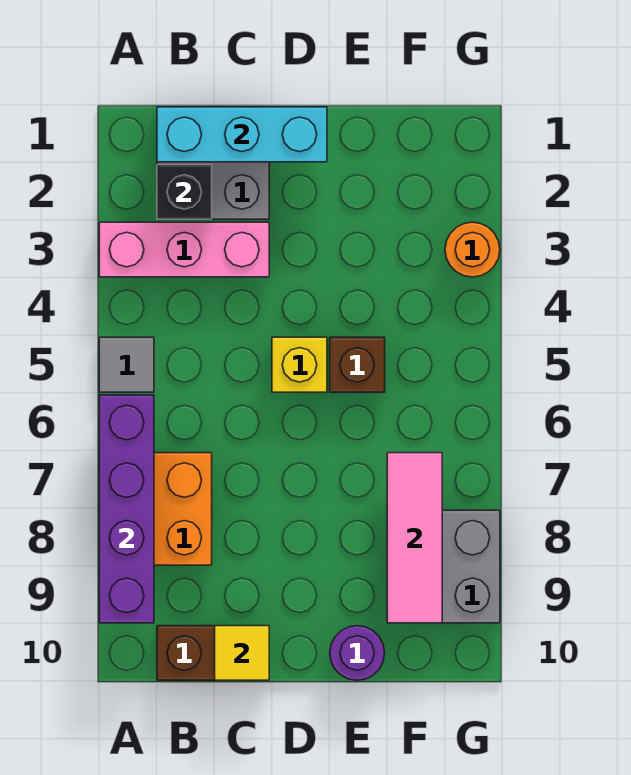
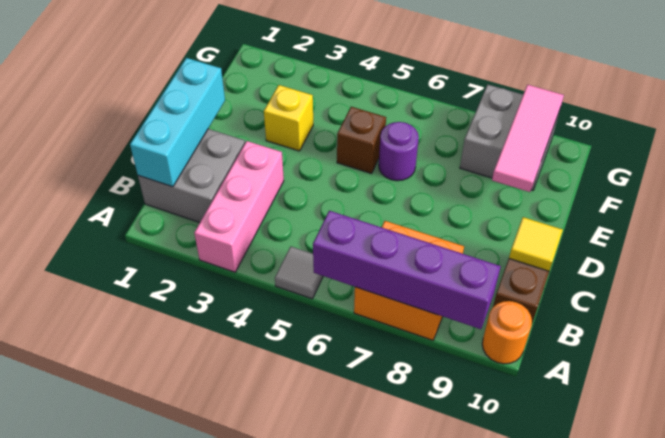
black brick B2 level 2 -> none
yellow brick D5 level 1 -> yellow brick E3 level 1
purple round brick E10 level 1 -> purple round brick E6 level 1
pink tile F7:F9 level 2 -> pink tile E9:G9 level 2
orange round brick G3 level 1 -> orange round brick A10 level 1

